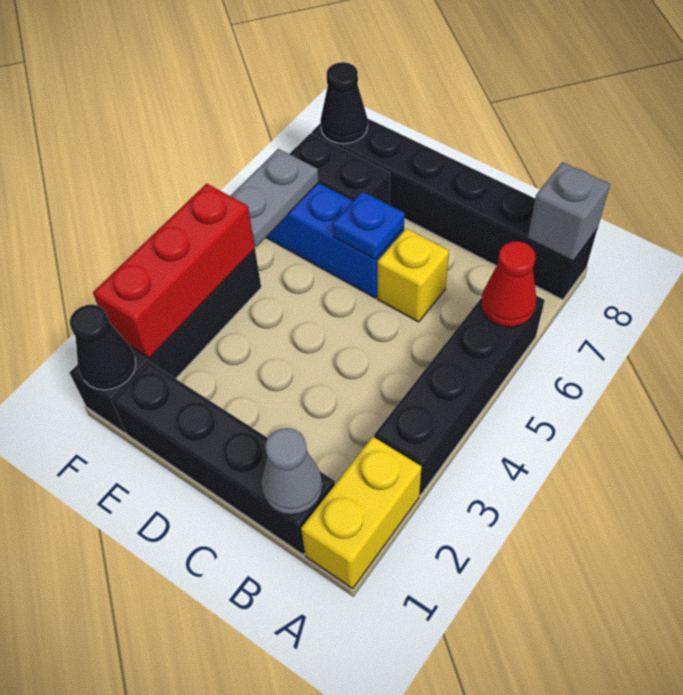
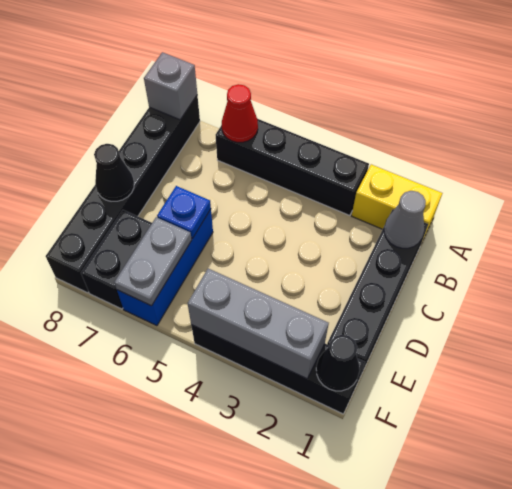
yellow brick C6 level 1 -> none
red brick F2:F4 level 2 -> grey brick F2:F4 level 2
grey plate F5:F6 level 2 -> grey plate E6:F6 level 2
black cone F8 level 2 -> black cone D8 level 2

